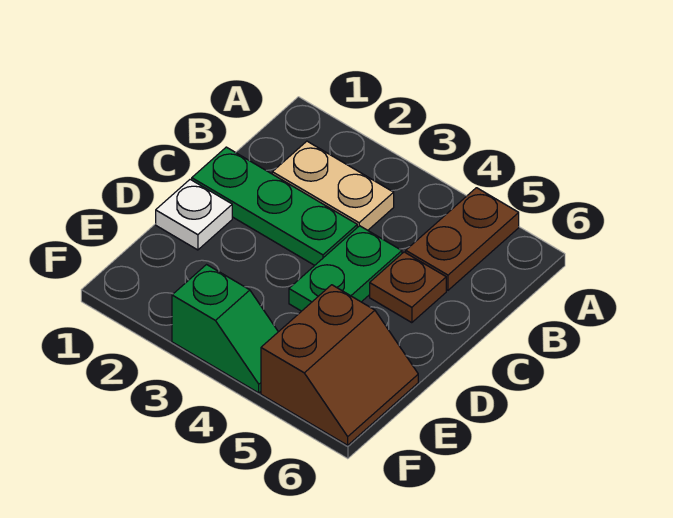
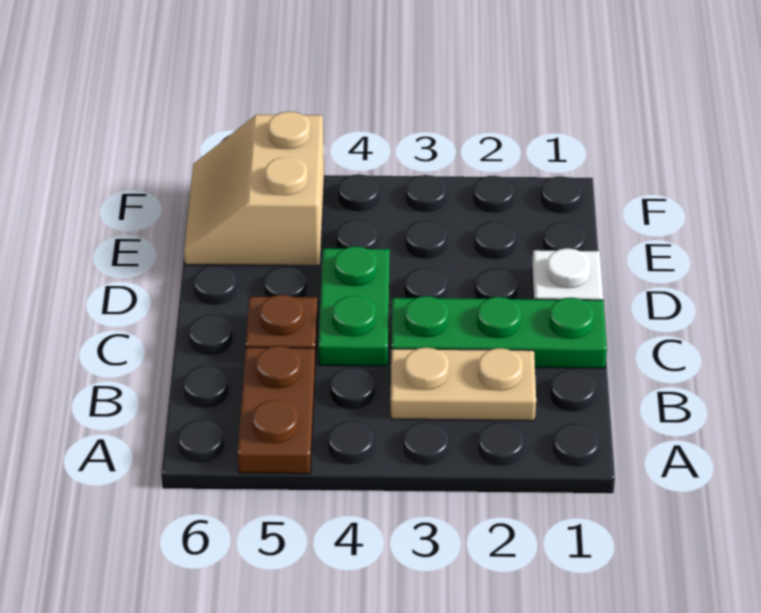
brown slope E5:F6 level 1 top 5 -> tan slope E5:F6 level 1 top 5
green slope F3:F4 level 1 top 3 -> none

